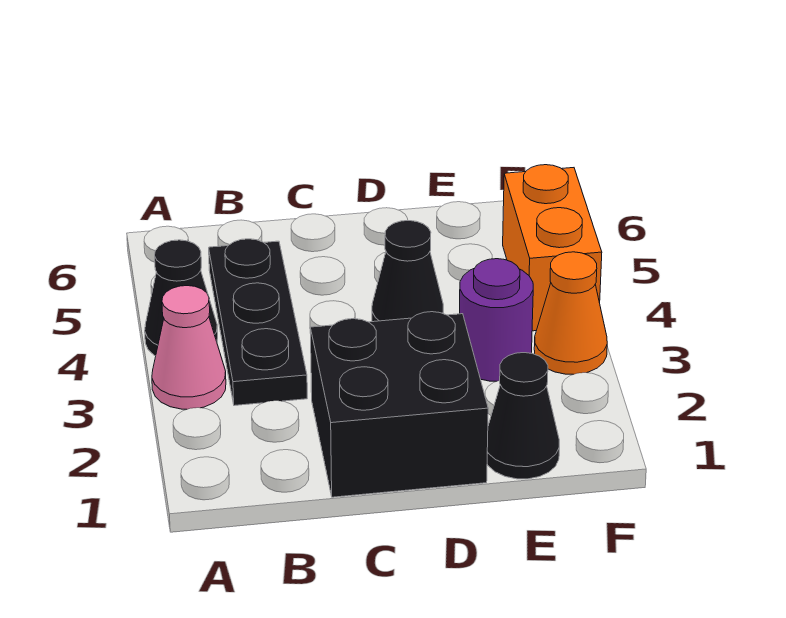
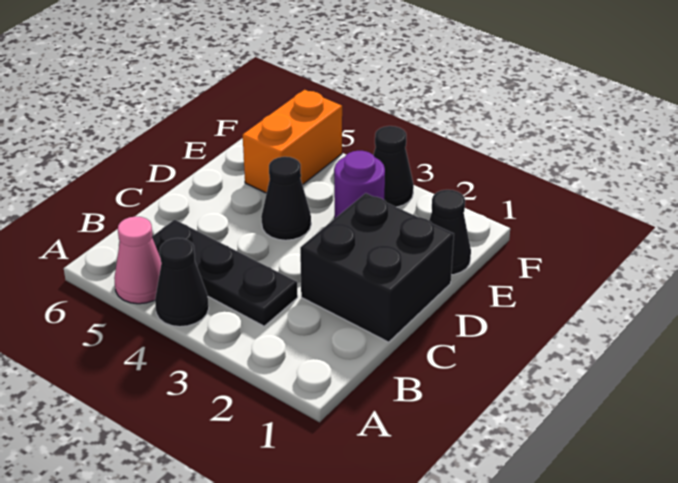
pink cone A3 level 1 -> pink cone A5 level 1
orange cone F3 level 1 -> black cone F3 level 1
orange brick F4:F5 level 1 -> orange brick E5:F5 level 1

